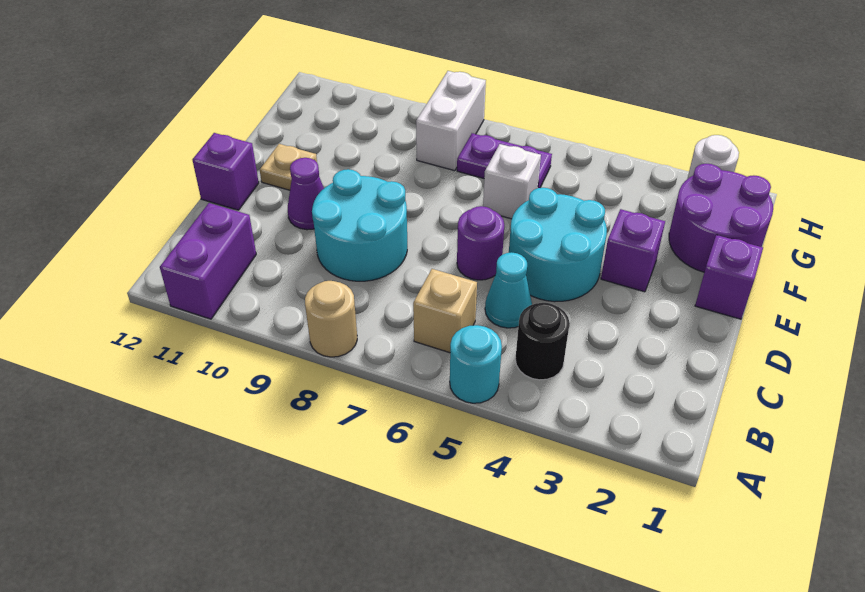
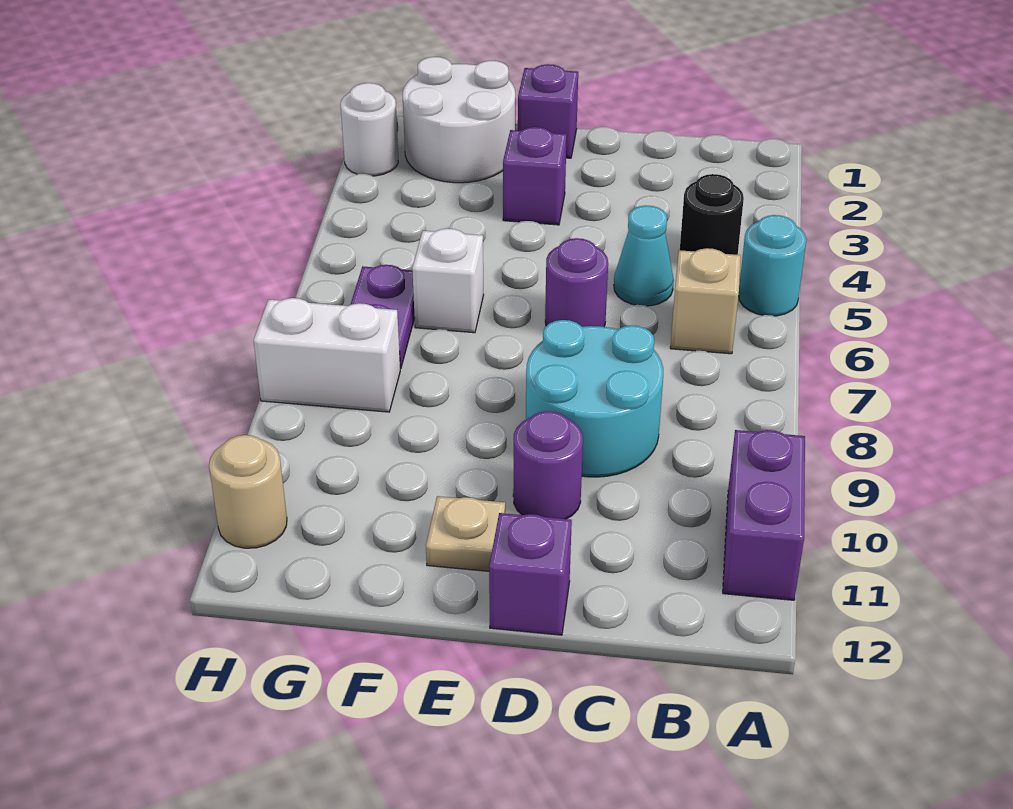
tan round brick A8 level 1 -> tan round brick H11 level 1
purple brick A11:B11 level 1 -> purple brick A10:A11 level 1
cyan round brick D4:E5 level 1 -> none
purple cone D10 level 1 -> purple round brick D10 level 1
purple round brick F1:G2 level 1 -> white round brick F1:G2 level 1

